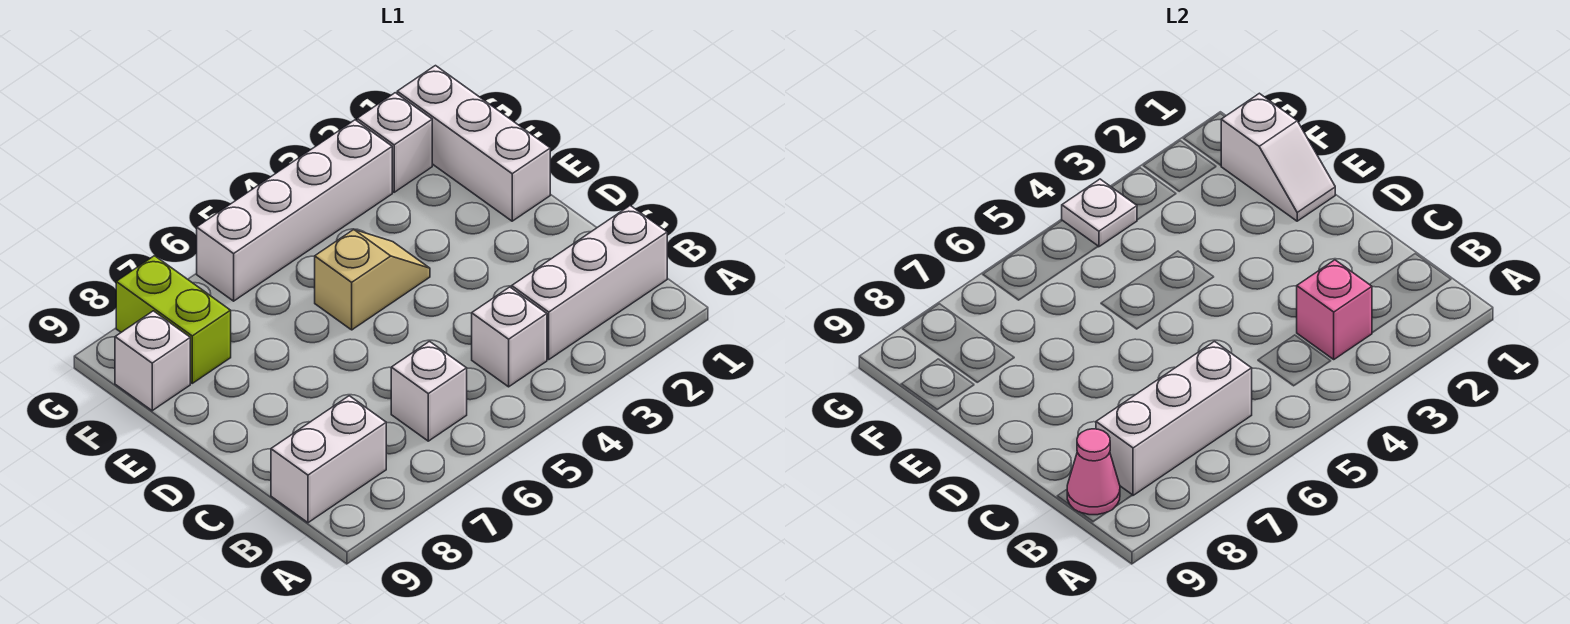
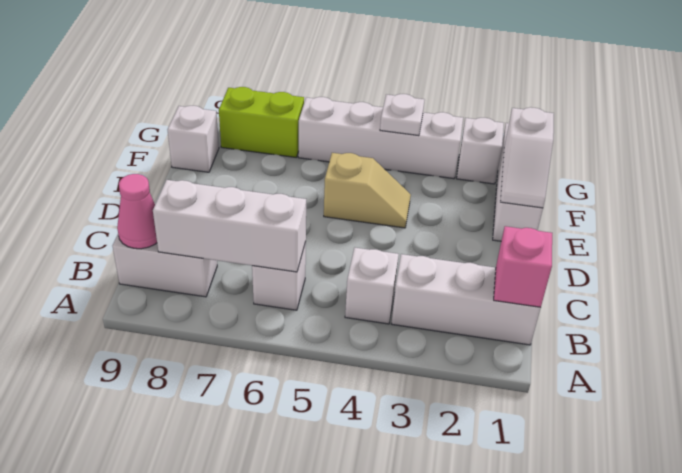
pink brick B3 level 2 -> pink brick B1 level 2
lime brick F8:G8 level 1 -> lime brick G7:G8 level 1

